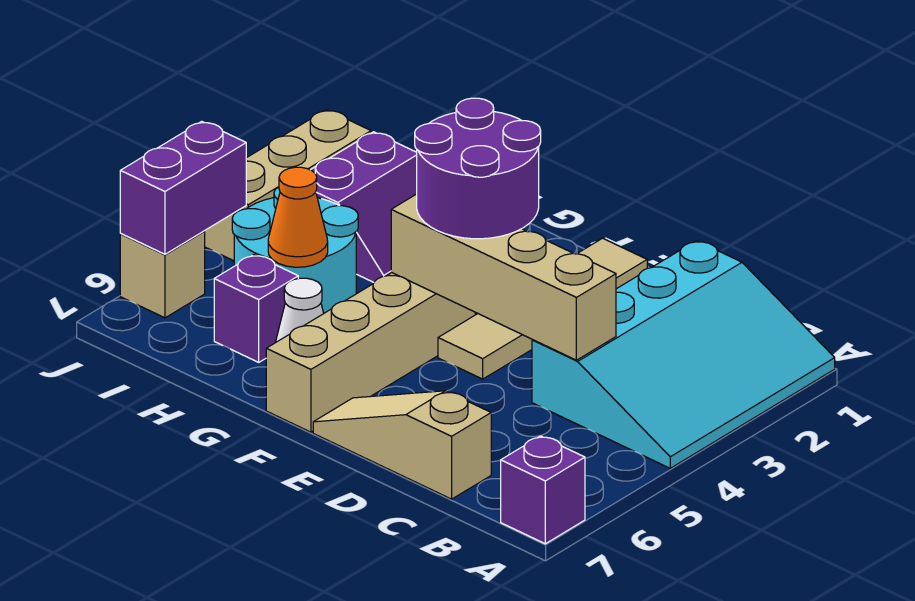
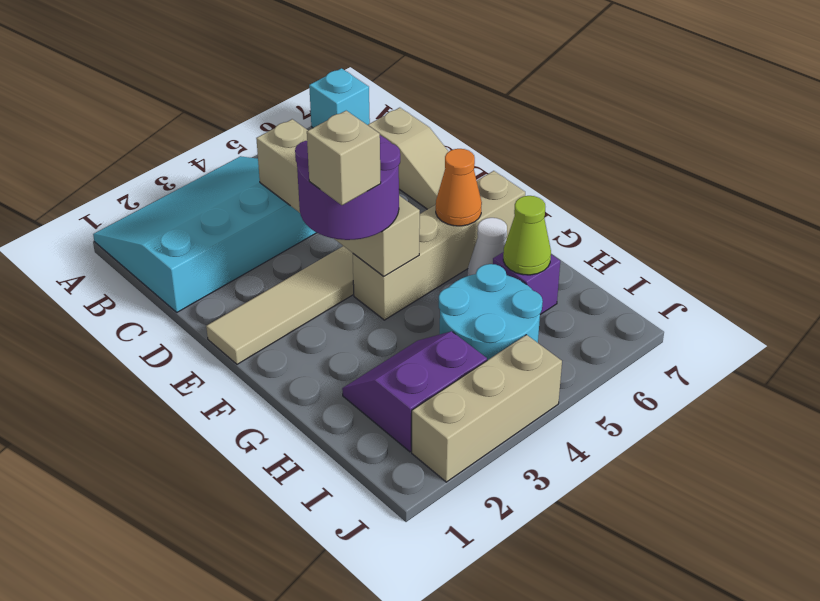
purple brick A7 level 1 -> cyan brick A7 level 1
orange cone H5 level 2 -> orange cone F6 level 2
none -> lime cone H6 level 2
purple brick J5:J6 level 2 -> none
tan brick J6 level 1 -> tan brick F3 level 4

